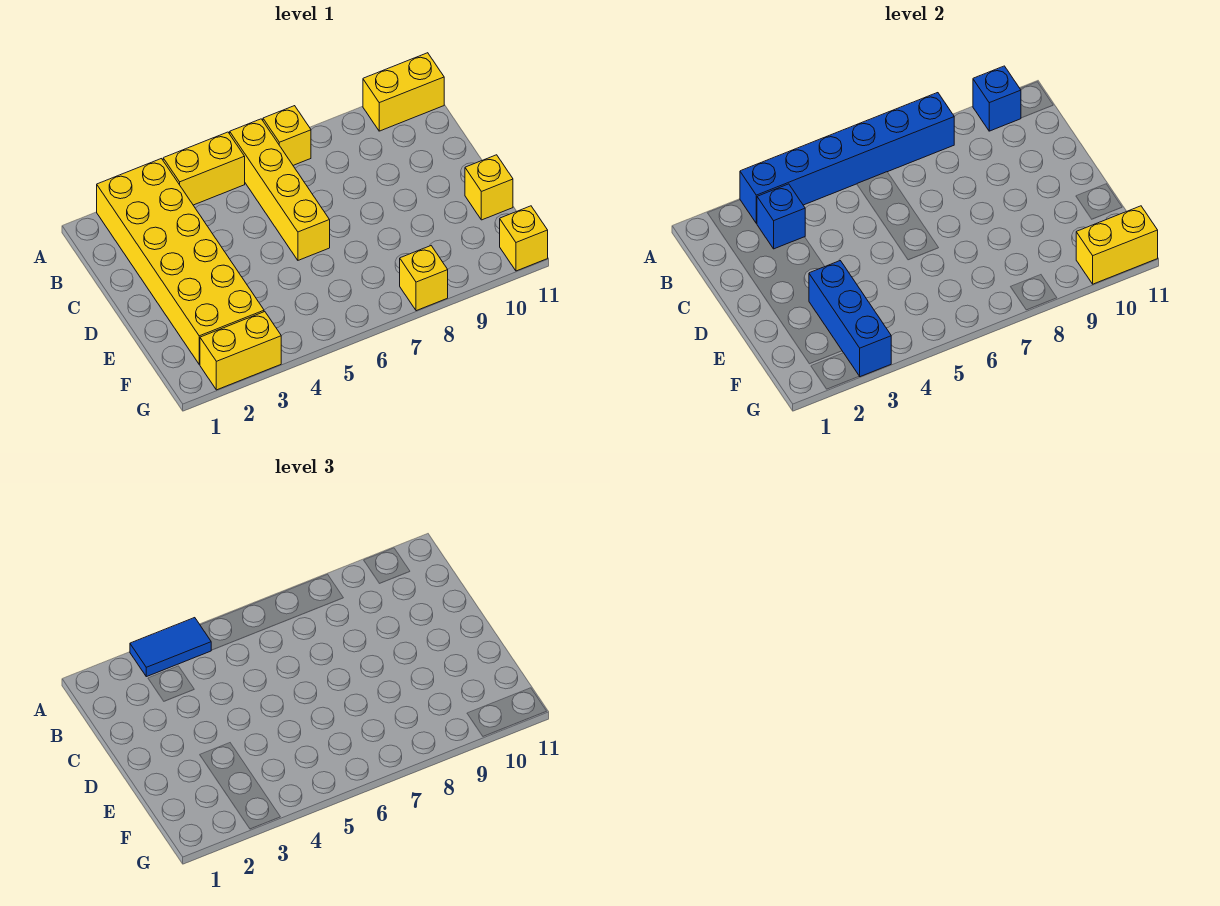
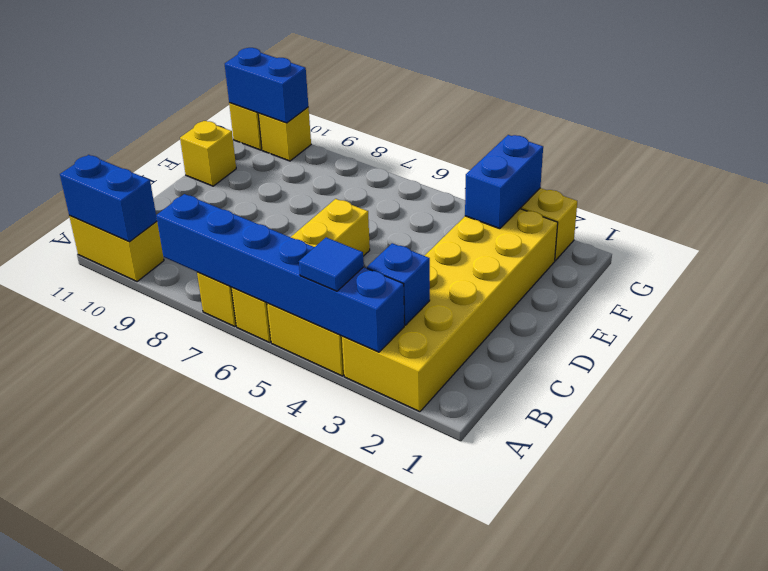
blue tile A3:A4 level 3 -> blue tile A4 level 3
blue brick A10 level 2 -> blue brick A10:A11 level 2
blue brick E3:G3 level 2 -> blue brick F3:G3 level 2
yellow brick G8 level 1 -> yellow brick G10 level 1
yellow brick G10:G11 level 2 -> blue brick G10:G11 level 2

